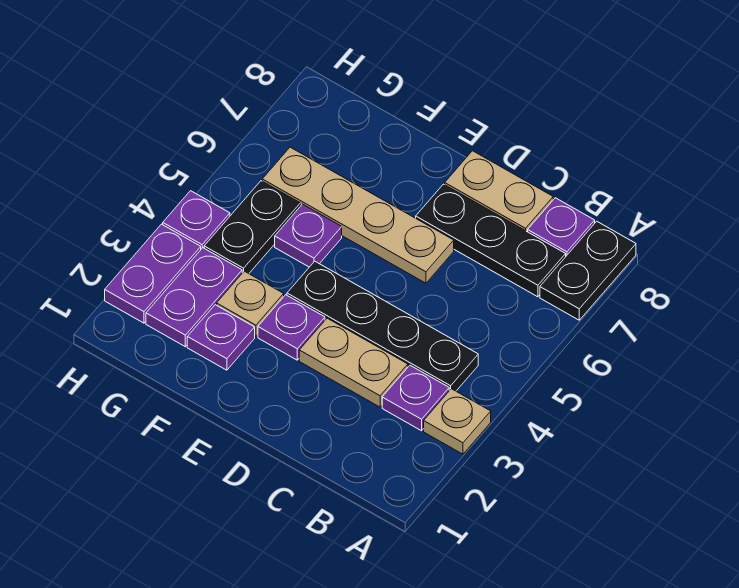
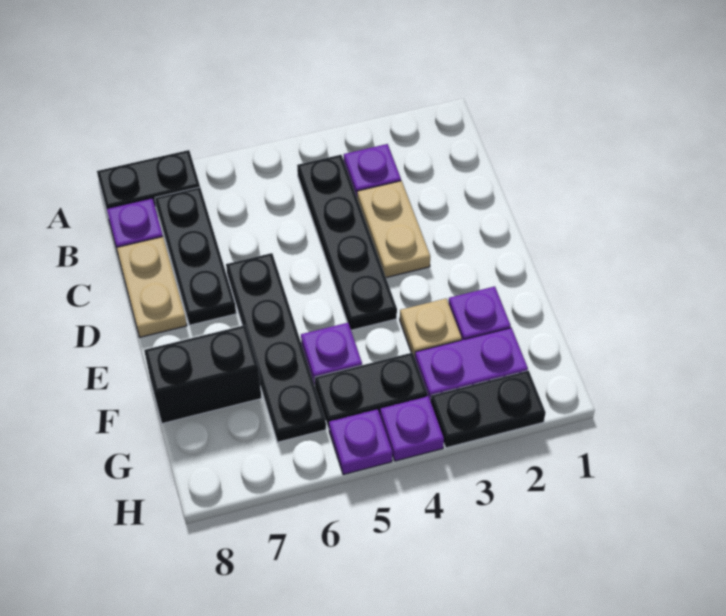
tan plate A3 level 1 -> none
tan plate D6:G6 level 1 -> black plate D6:G6 level 1
purple plate E3 level 1 -> purple plate H5 level 1
none -> black brick F7:F8 level 1
purple plate H2:H3 level 1 -> black plate H2:H3 level 1

